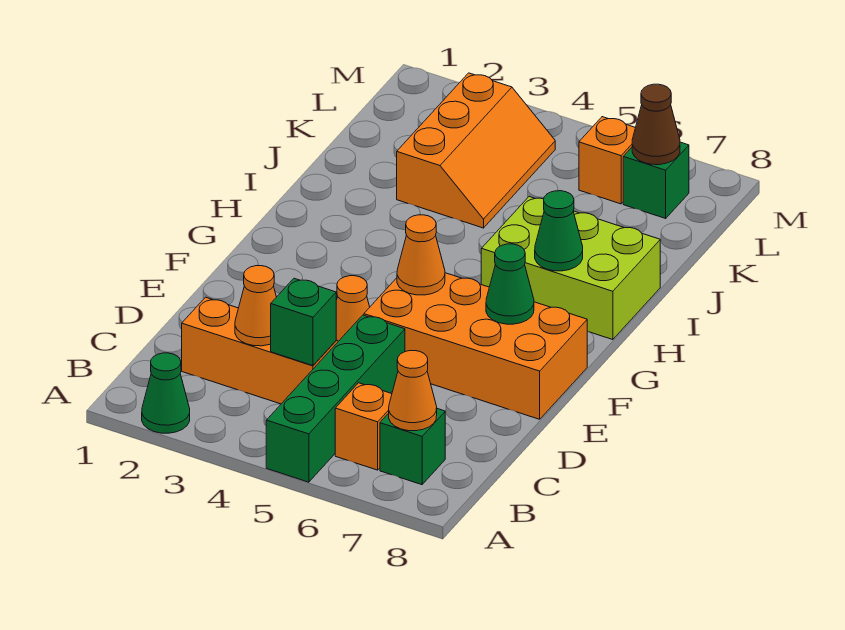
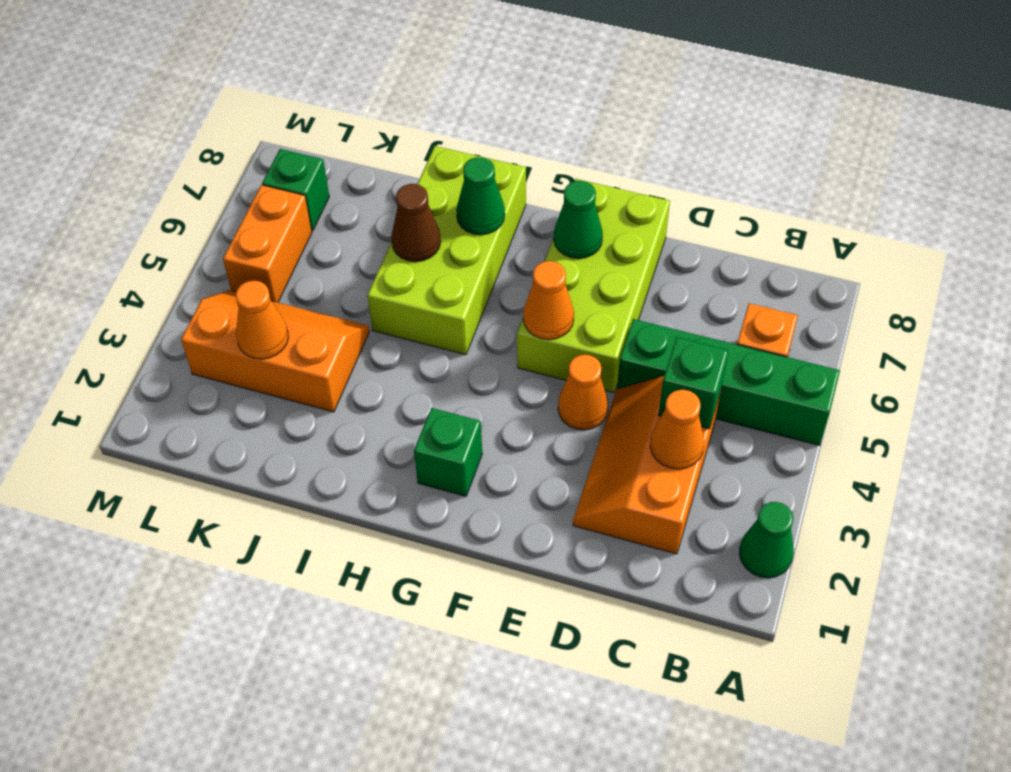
green brick B7 level 1 -> green brick G2 level 1
orange cone B7 level 2 -> orange cone K3 level 2
orange brick E5:F8 level 1 -> lime brick E5:F8 level 1
lime brick H6:I8 level 1 -> lime brick H5:I8 level 1
orange brick L6 level 1 -> orange brick L5:L6 level 1
brown cone L7 level 2 -> brown cone I6 level 2

